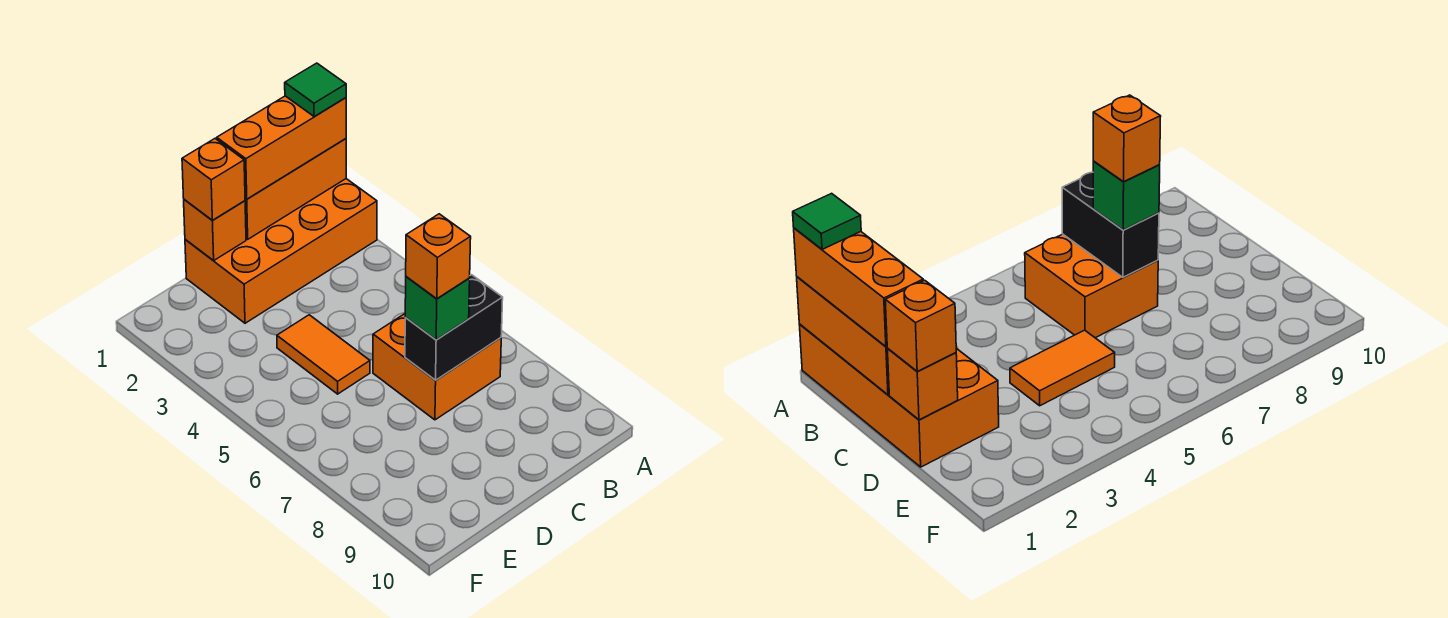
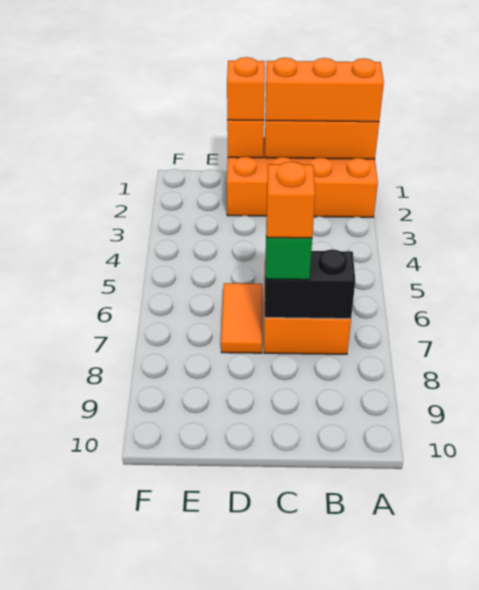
green tile A1 level 4 -> none
orange tile D4:D5 level 1 -> orange tile D6:D7 level 1

